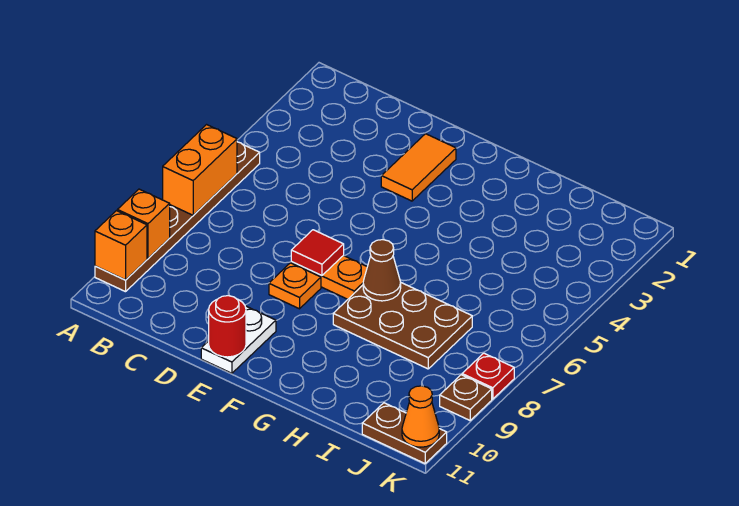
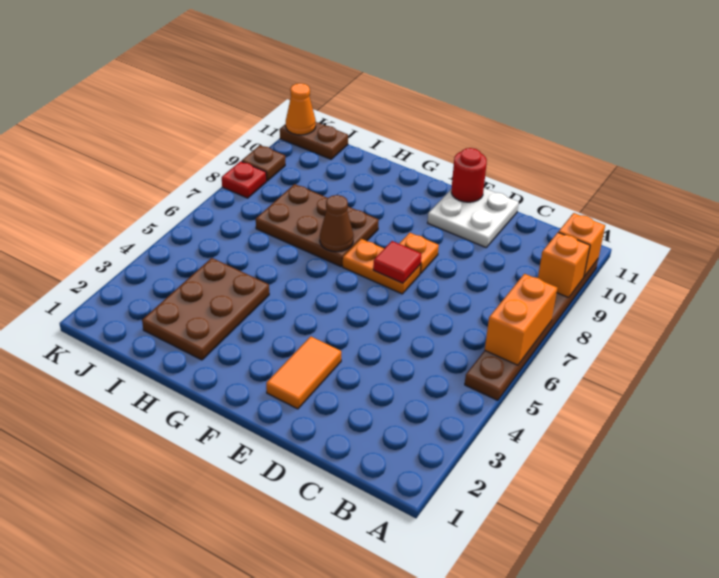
white plate E10:E11 level 1 -> white plate D10:E11 level 1
none -> brown plate H2:I4 level 1

